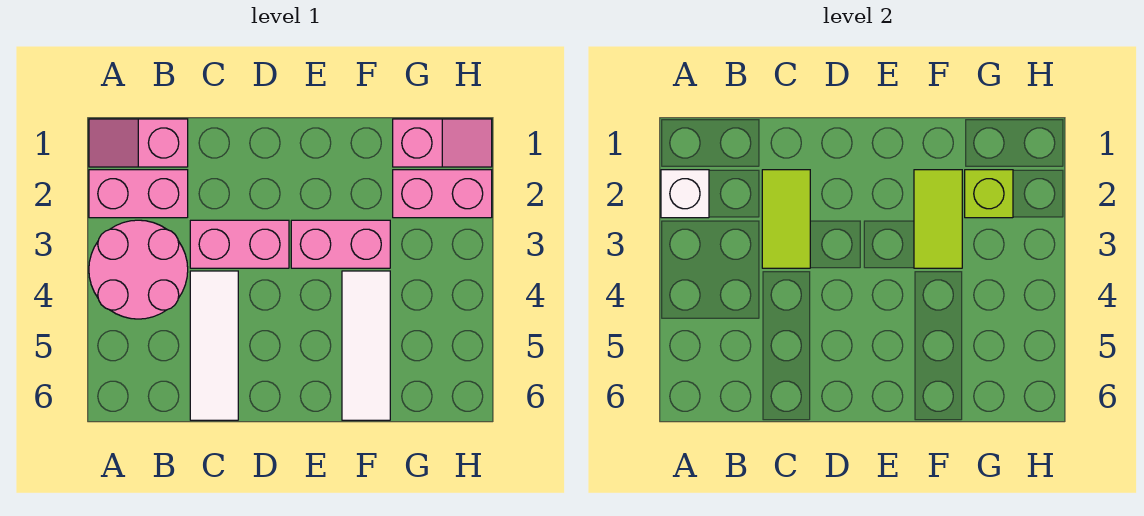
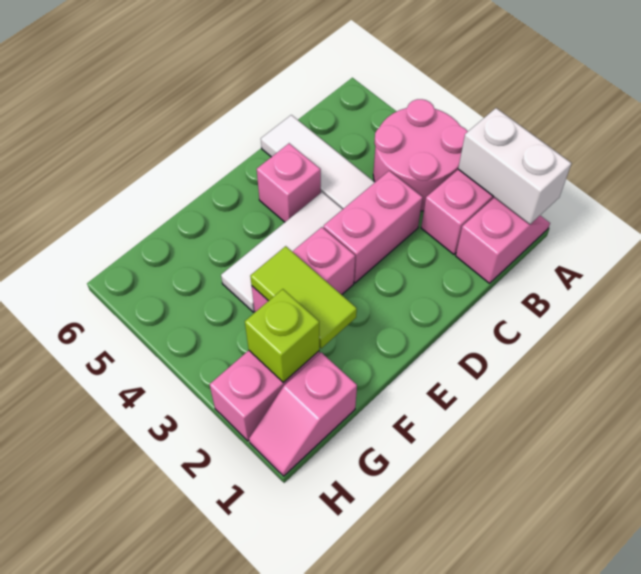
white brick A2 level 2 -> white brick A1:A2 level 2
lime tile C2:C3 level 2 -> none
none -> pink brick D5 level 1
white tile F4:F6 level 1 -> white tile D4:F4 level 1

